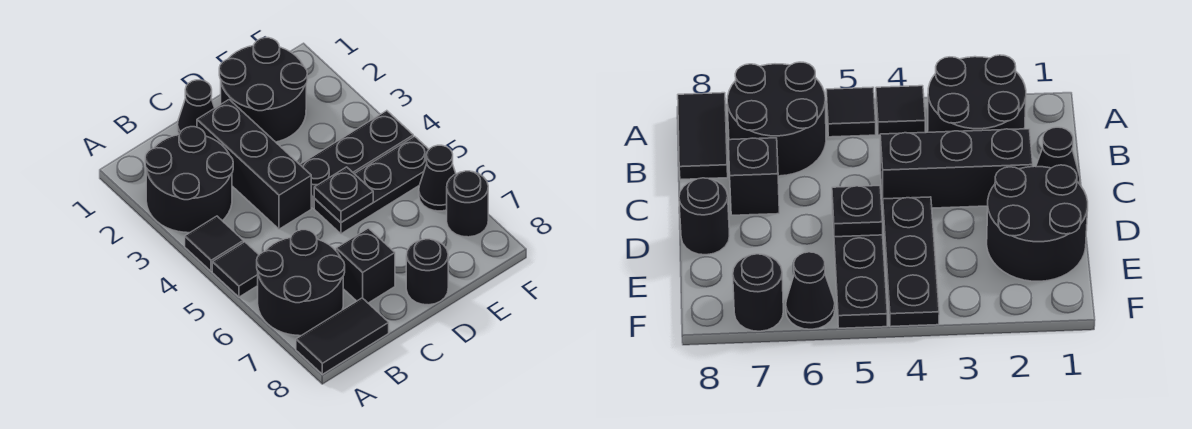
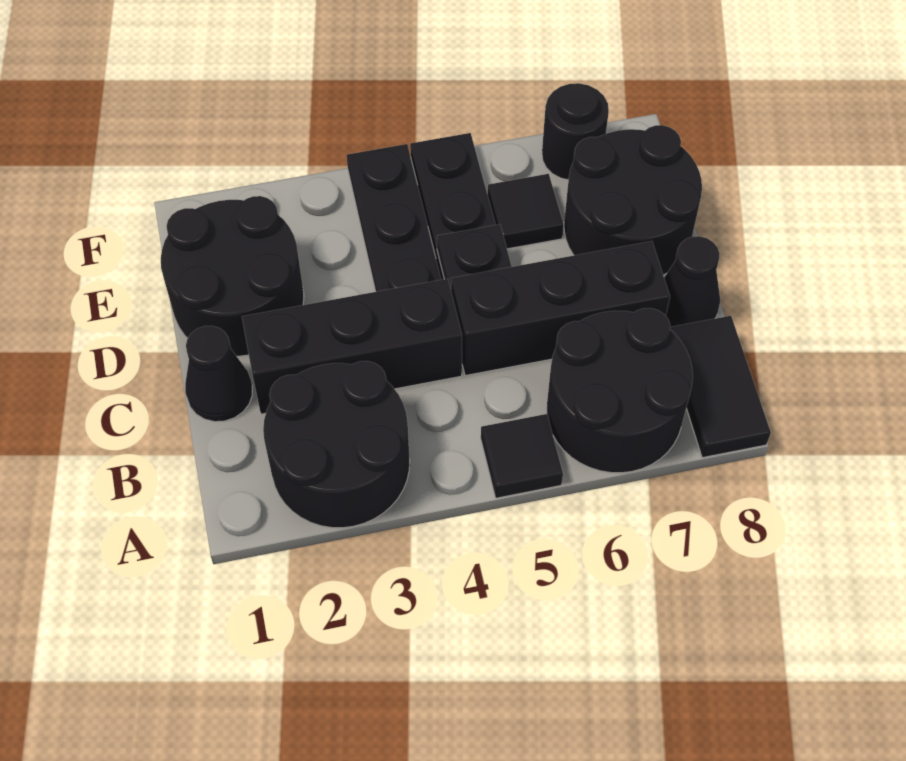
black tile A4 level 1 -> black tile E6 level 1
black brick C7 level 1 -> black brick C5:C7 level 1
black round brick D8 level 1 -> black round brick D7:E8 level 1
black cone F6 level 1 -> black cone C8 level 1

